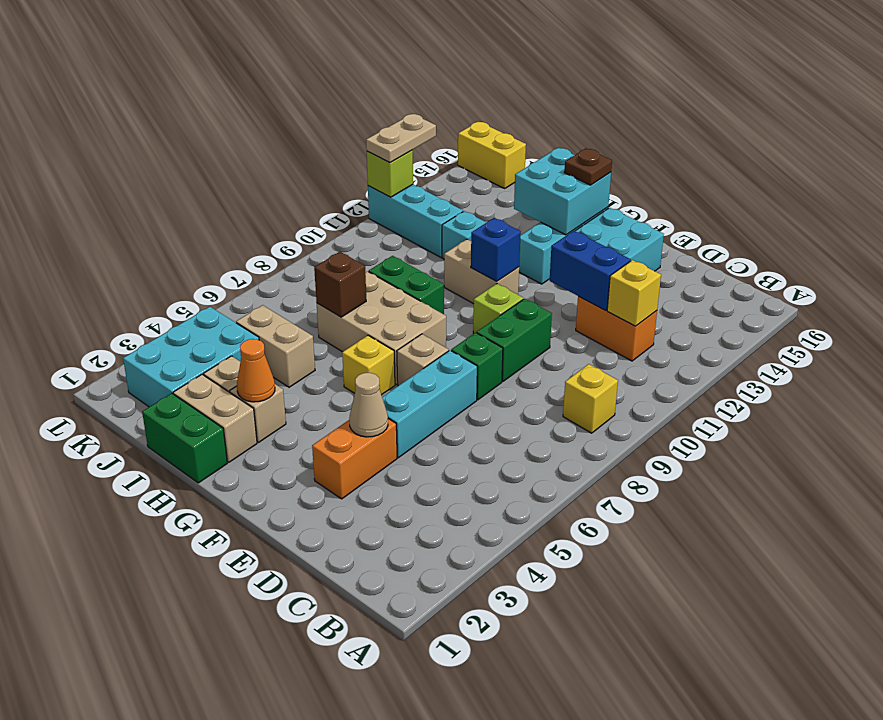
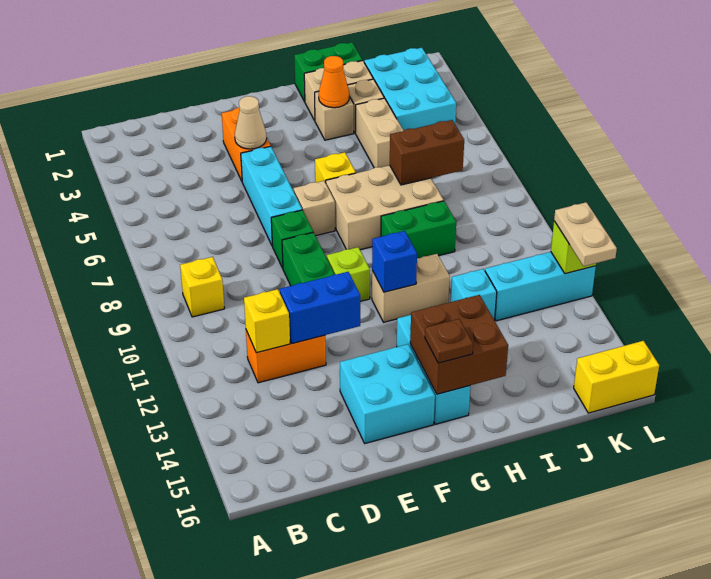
cyan brick G14:H15 level 2 -> brown brick G14:H15 level 2
tan brick I5:J5 level 1 -> tan brick I4:I5 level 1
brown brick I7 level 2 -> brown brick I7:J7 level 2

